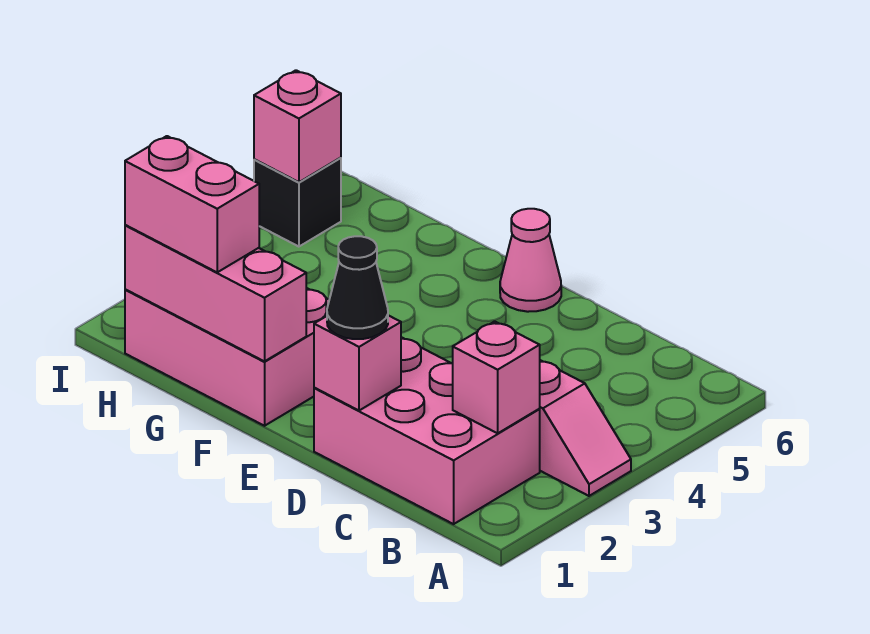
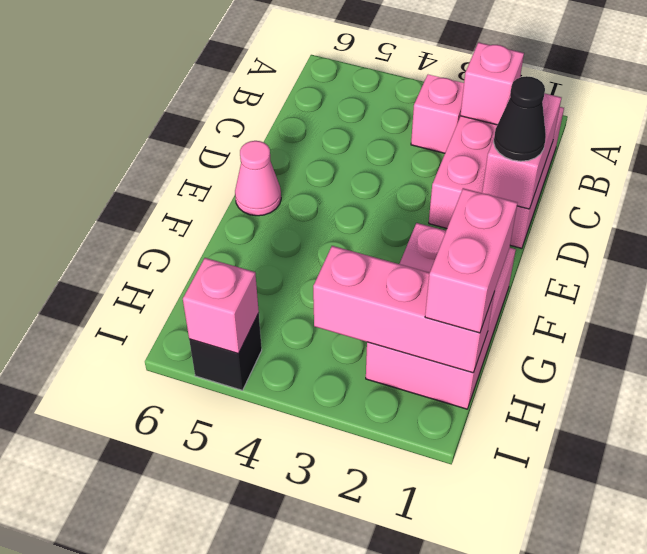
pink brick D1 level 2 -> pink brick C1:D1 level 2
pink brick F1:H1 level 2 -> pink brick H1:H3 level 2

